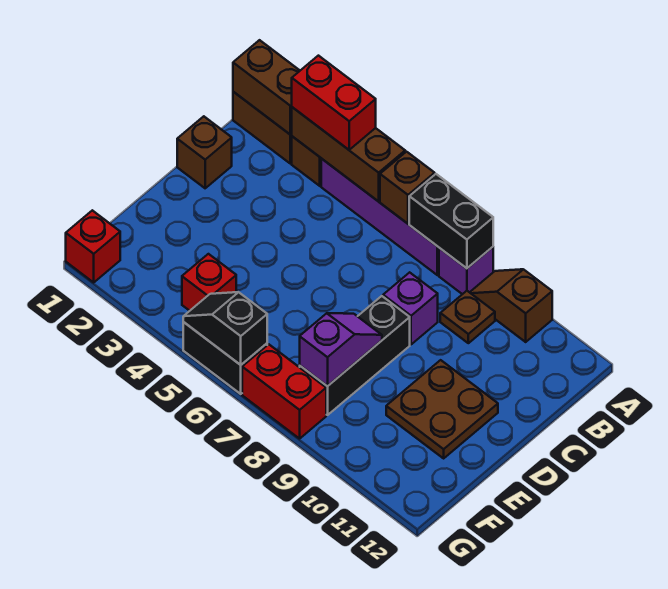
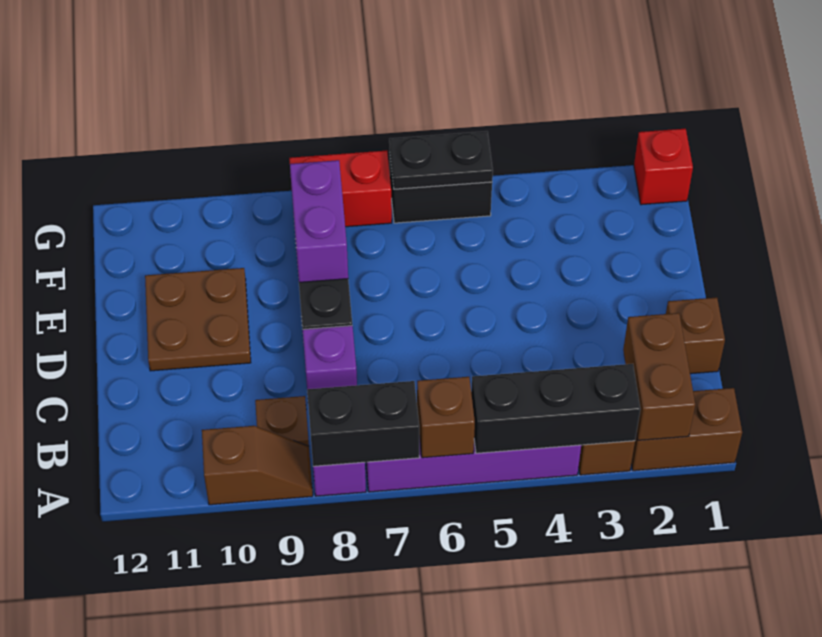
brown brick A1:A2 level 2 -> brown brick A2:B2 level 2
brown brick A3:A5 level 2 -> black brick A3:A5 level 2
red brick A3:A4 level 3 -> none
purple slope E8:F8 level 2 top F -> purple brick E8:F8 level 2
red brick F4 level 1 -> none
black slope G5:G6 level 2 top 6 -> black plate G5:G6 level 2

